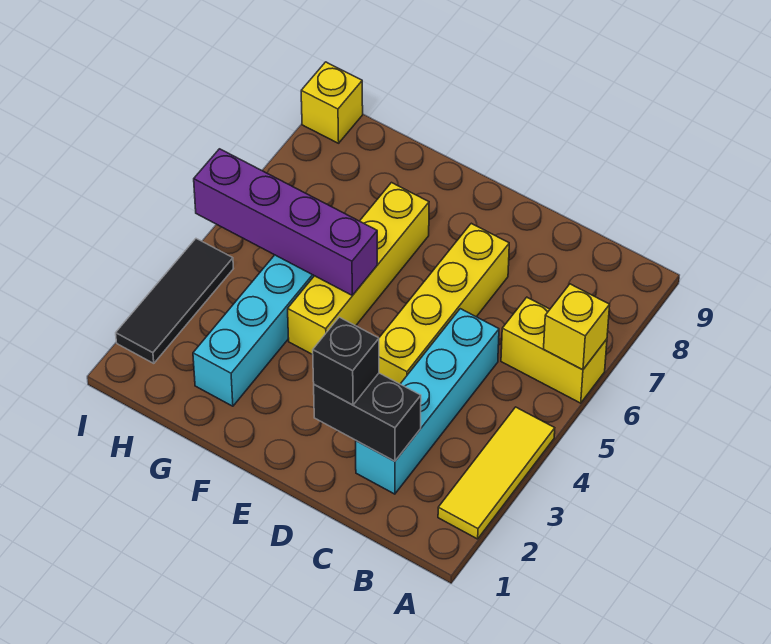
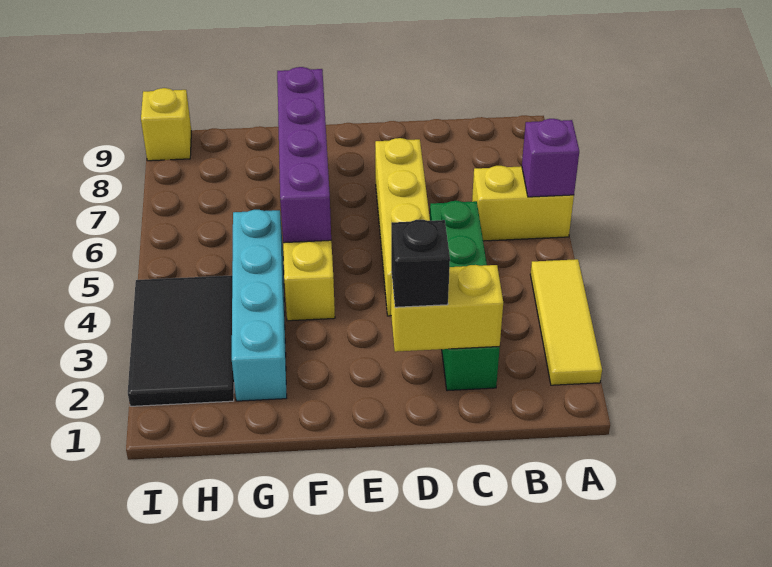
yellow brick A6 level 2 -> purple brick A6 level 2
cyan brick C2:C5 level 1 -> green brick C2:C5 level 1
black brick C2:D2 level 2 -> yellow brick C2:D2 level 2
purple brick F5:I5 level 2 -> purple brick F5:F8 level 2
black tile I2:I4 level 1 -> black tile H2:I4 level 1

